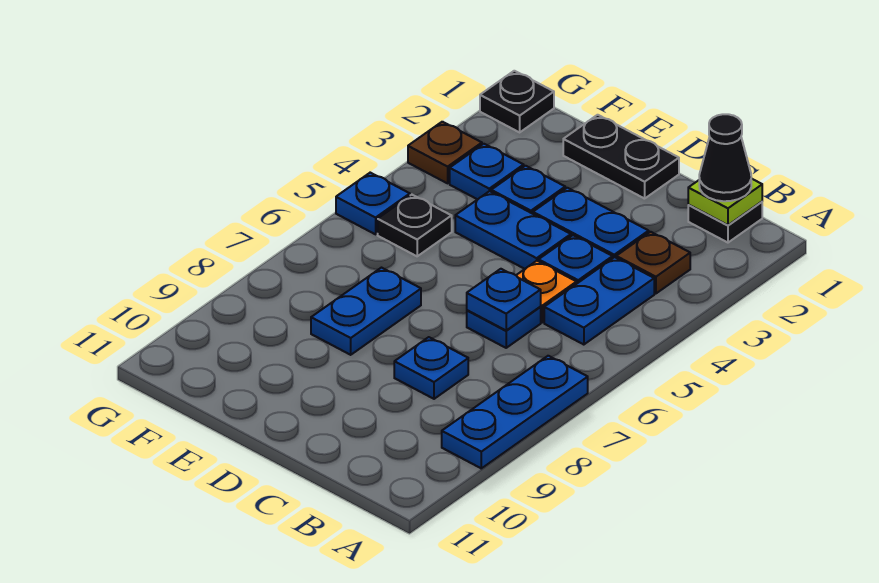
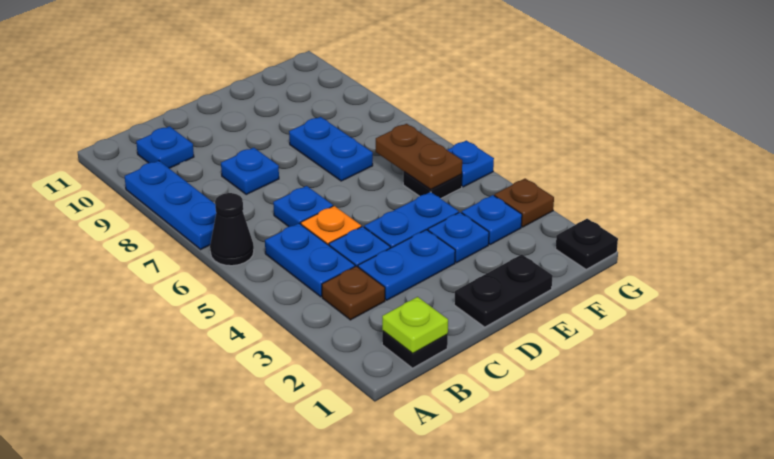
black cone B1 level 3 -> black cone A6 level 1
blue plate C6 level 2 -> blue plate B10 level 1
none -> brown plate F5:F6 level 2

